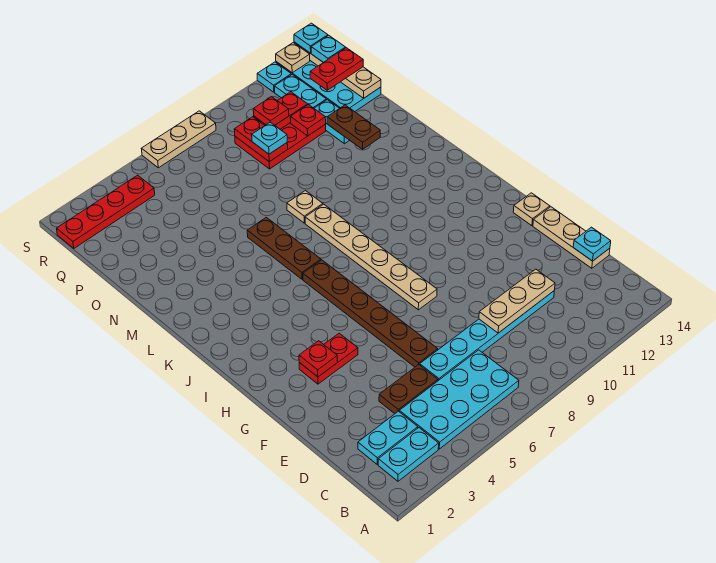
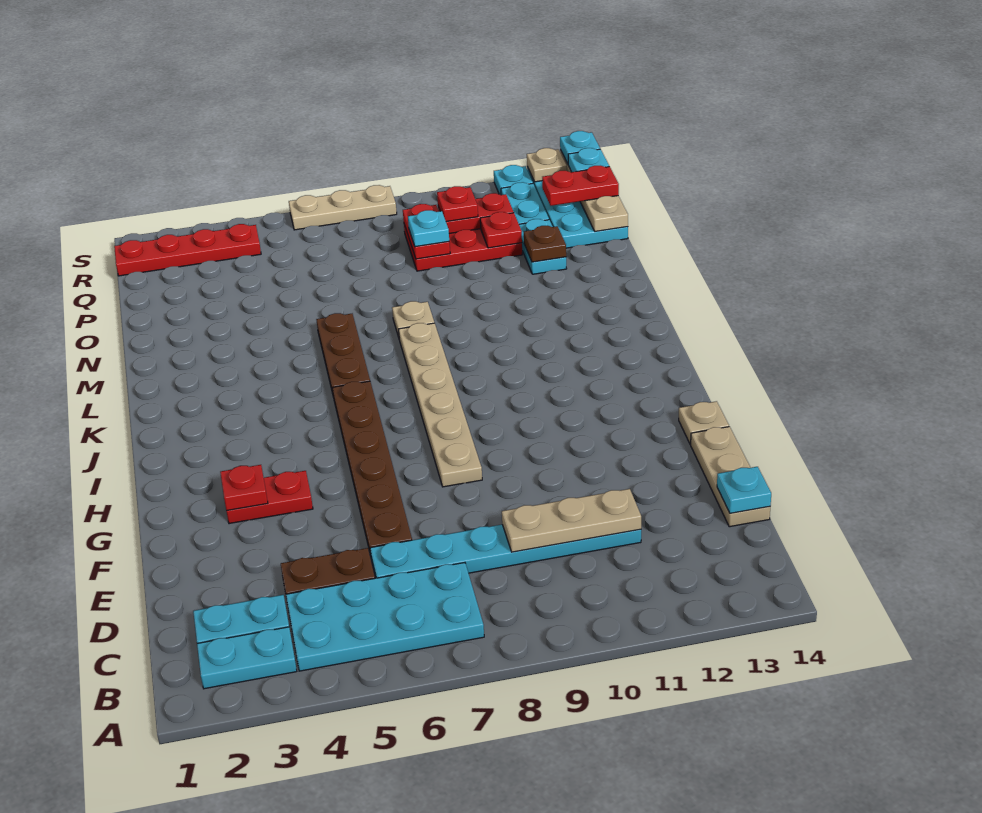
brown plate N12:O12 level 2 -> brown plate O12 level 2

